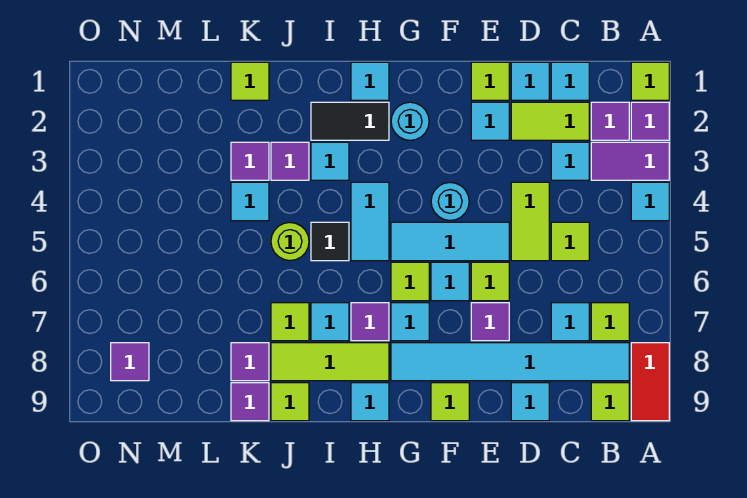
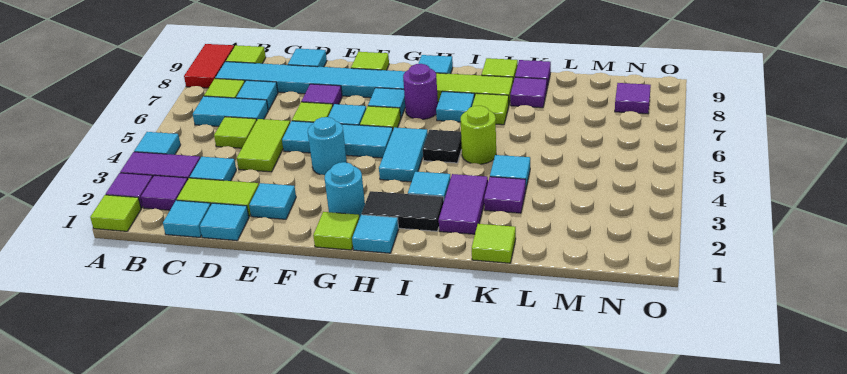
none -> cyan tile B6:C6 level 1
lime tile E1 level 1 -> lime tile G1 level 1
purple tile H7 level 1 -> purple round brick H7 level 1
purple tile J3 level 1 -> purple tile J2:J3 level 1

